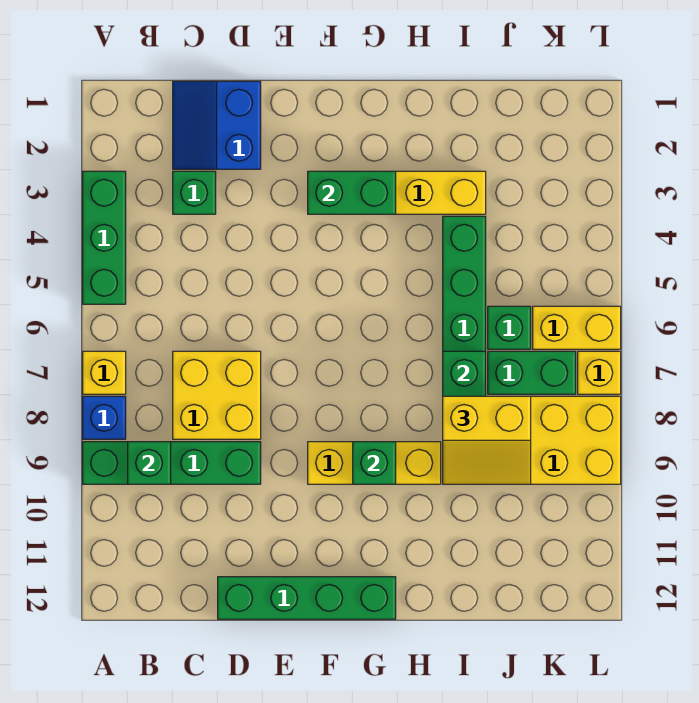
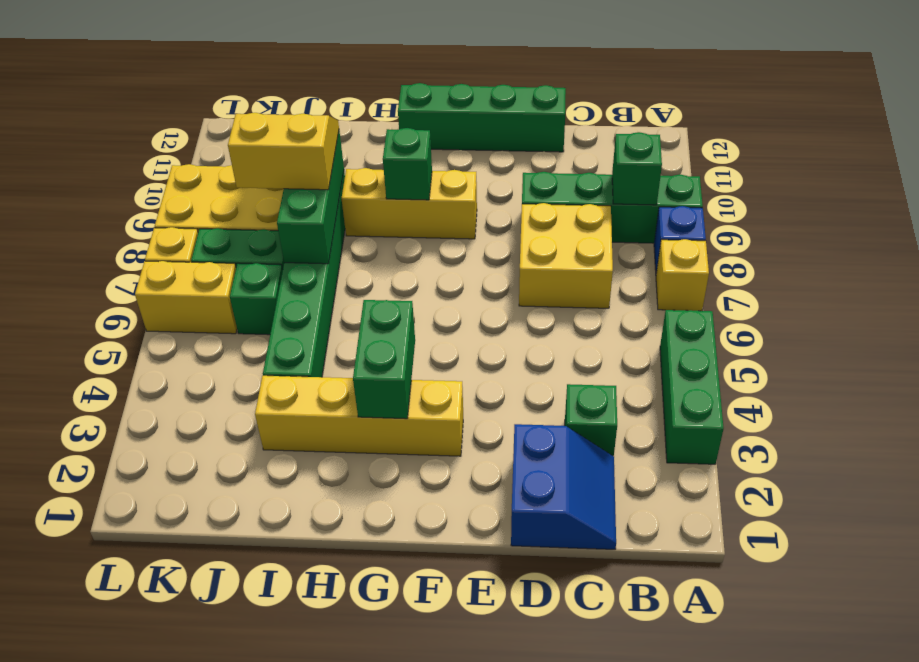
green brick F3:G3 level 2 -> green brick G3:G4 level 2

